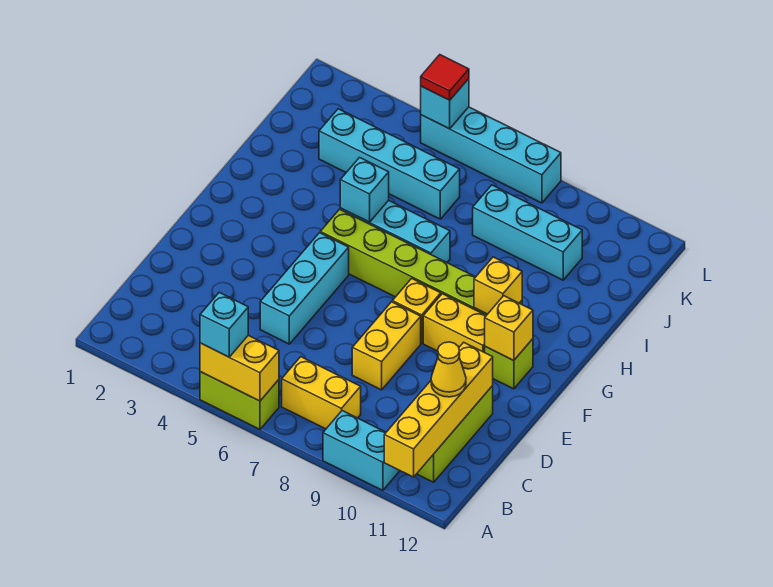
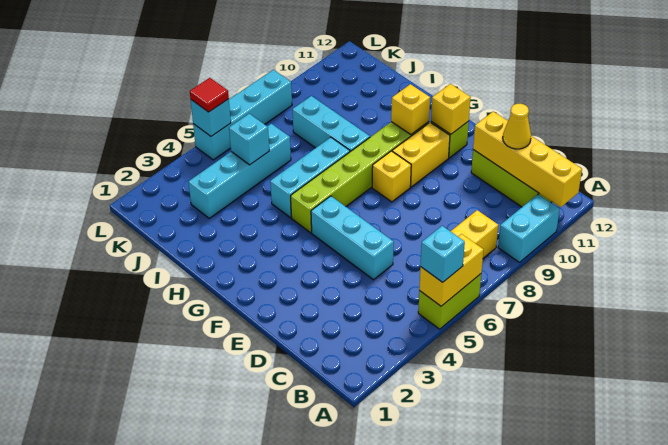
yellow brick D8:E8 level 1 -> none
cyan brick H5 level 2 -> cyan brick J5 level 2
cyan brick J8:J10 level 1 -> cyan brick H8:J8 level 1

